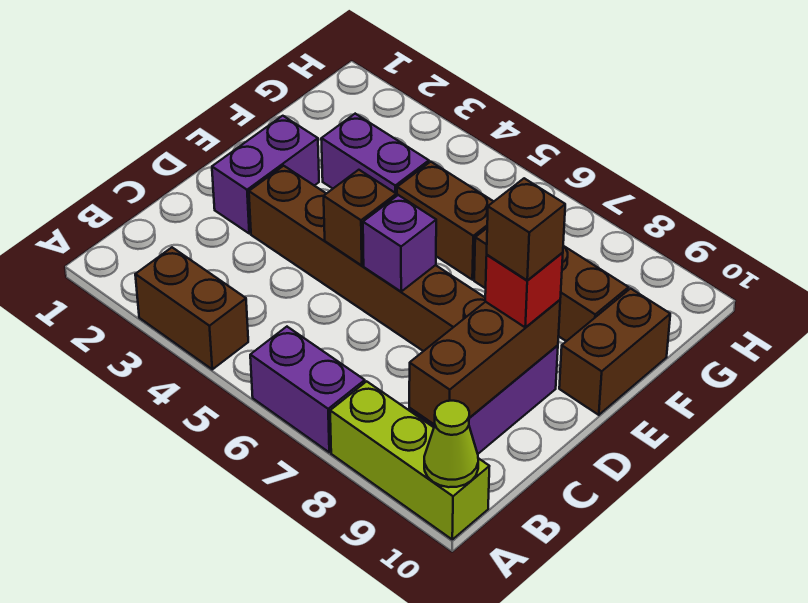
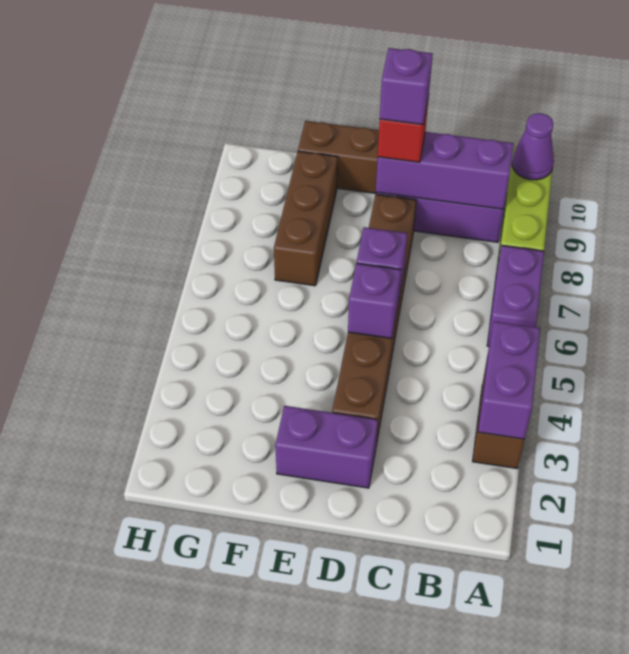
lime cone A10 level 2 -> purple cone A10 level 2
brown brick B9:D9 level 2 -> purple brick B9:D9 level 2
brown brick D5 level 2 -> purple brick D5 level 2
brown brick D9 level 4 -> purple brick D9 level 4
purple brick F3:F4 level 1 -> purple brick A3:A4 level 2
brown brick F5:F6 level 1 -> none

